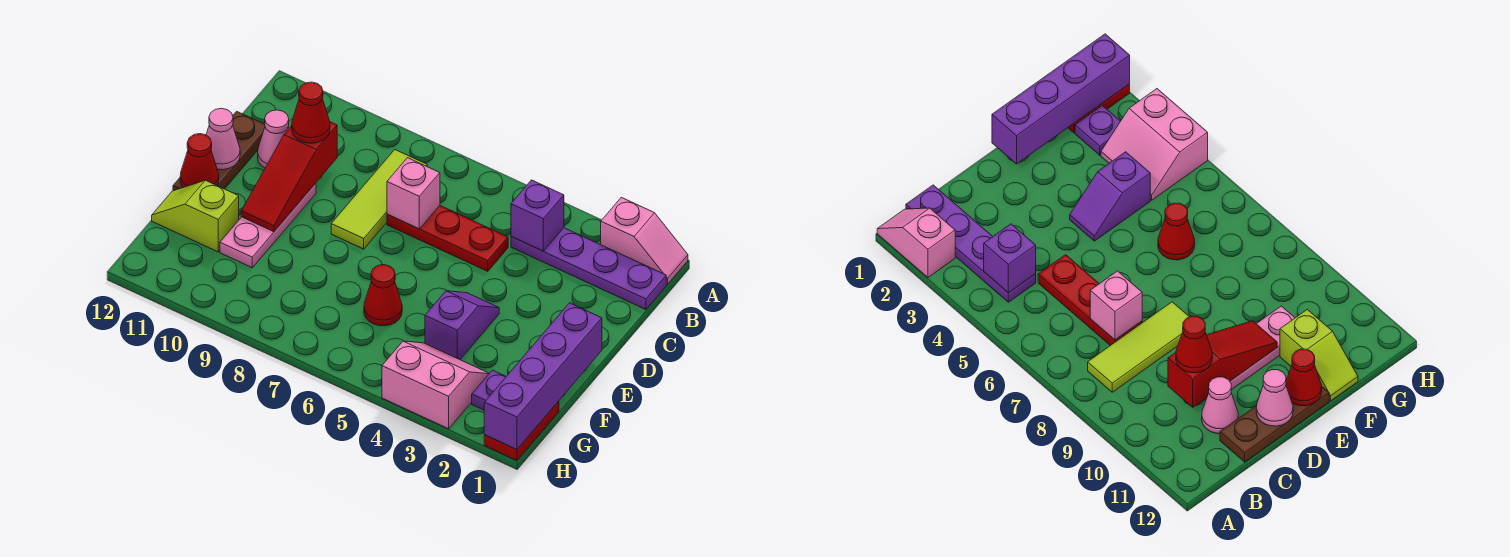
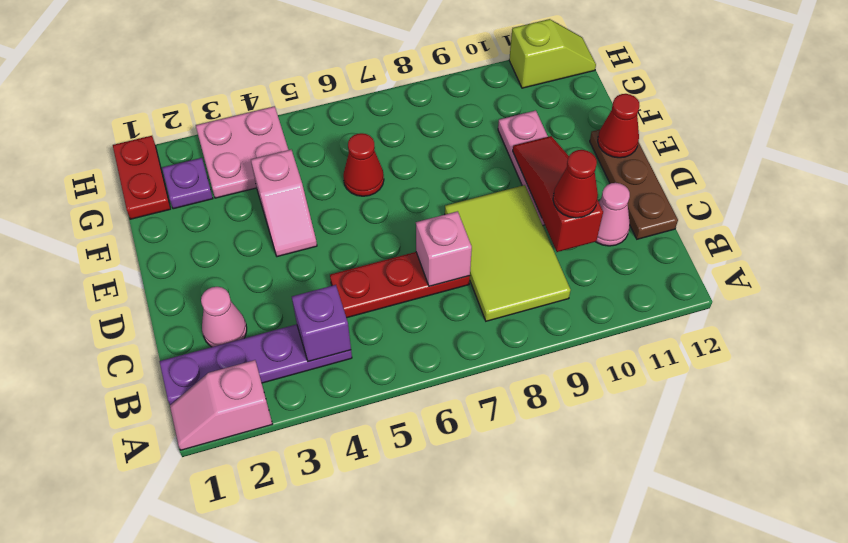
lime tile B8:D8 level 1 -> lime tile B8:D9 level 1
pink cone D12 level 2 -> pink cone C2 level 1
purple brick E1:H1 level 2 -> none
purple slope E4:F4 level 1 top F -> pink slope E4:F4 level 1 top F
lime slope F11:F12 level 1 top 11 -> lime slope H11:H12 level 1 top 11
pink slope G3:H4 level 1 top H -> pink plate G3:H4 level 1

